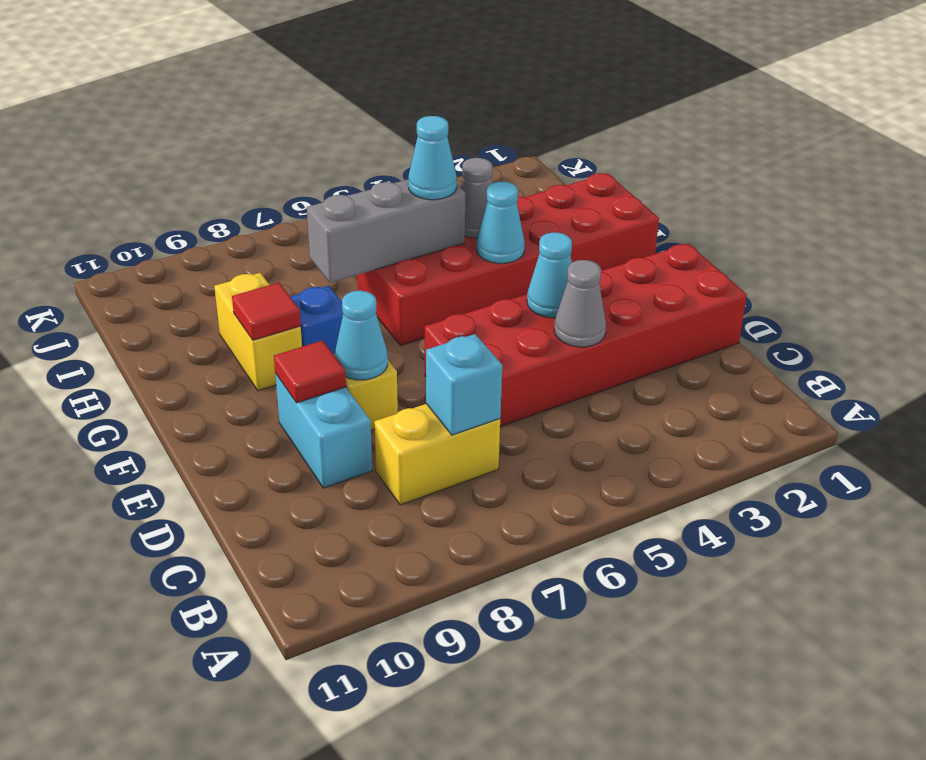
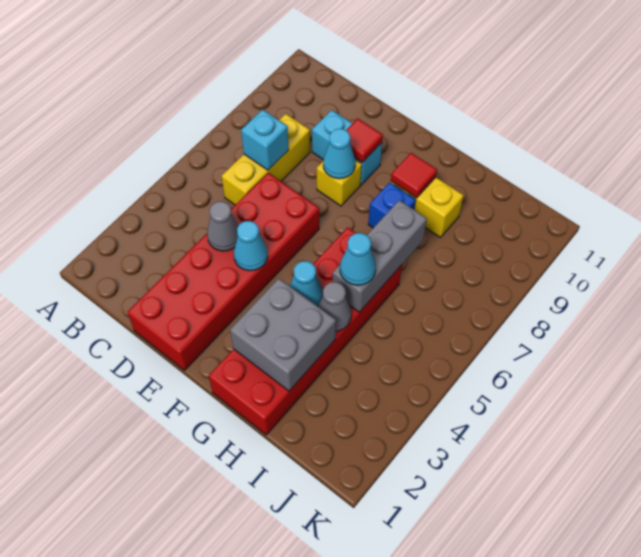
yellow brick C7:C8 level 1 -> yellow brick C6:C8 level 1
none -> grey brick G2:H3 level 2

